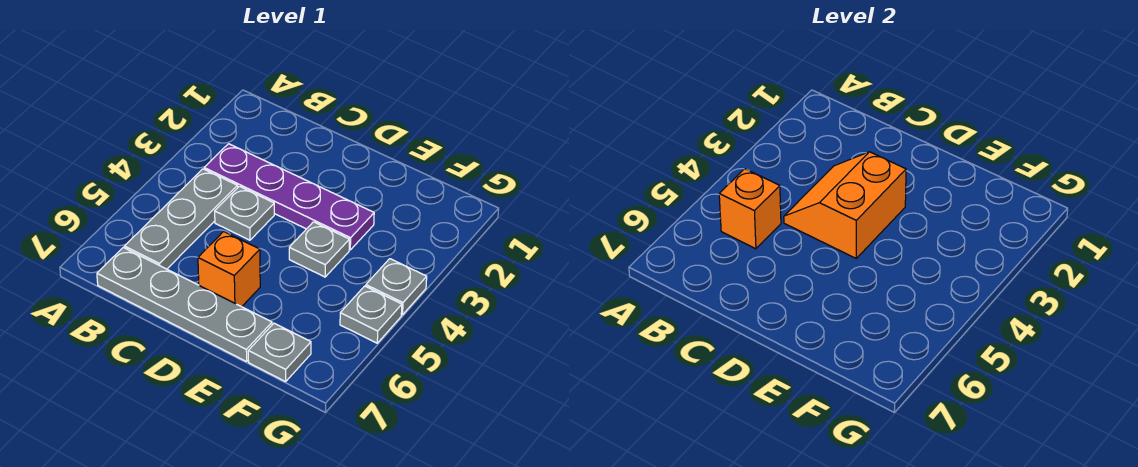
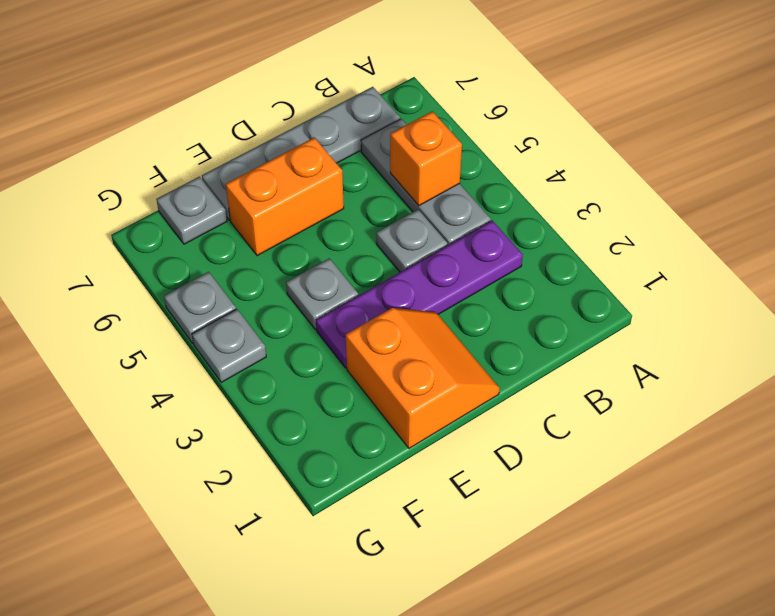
orange slope C3:D4 level 2 top D -> orange slope D1:E2 level 1 top E
orange brick D6 level 1 -> orange brick D6:E6 level 1

